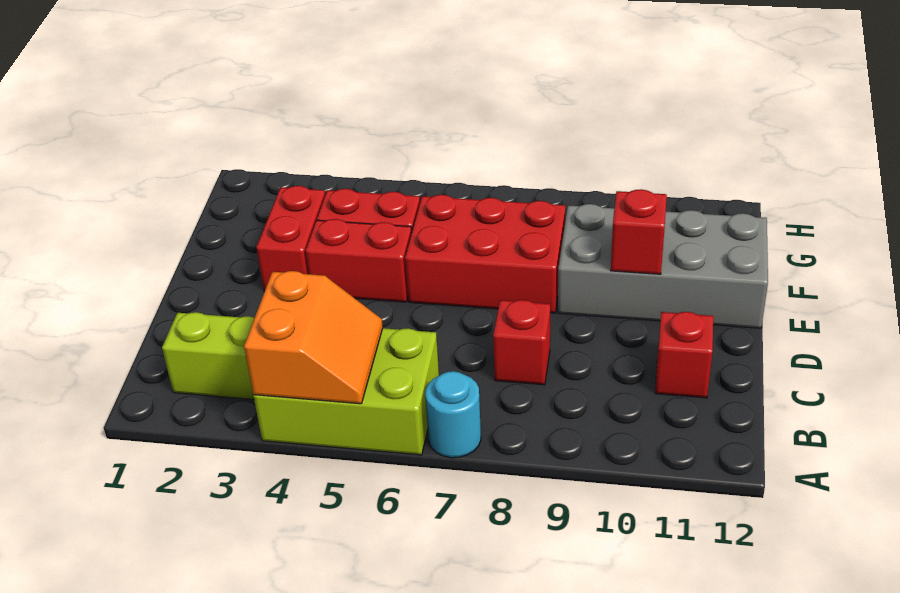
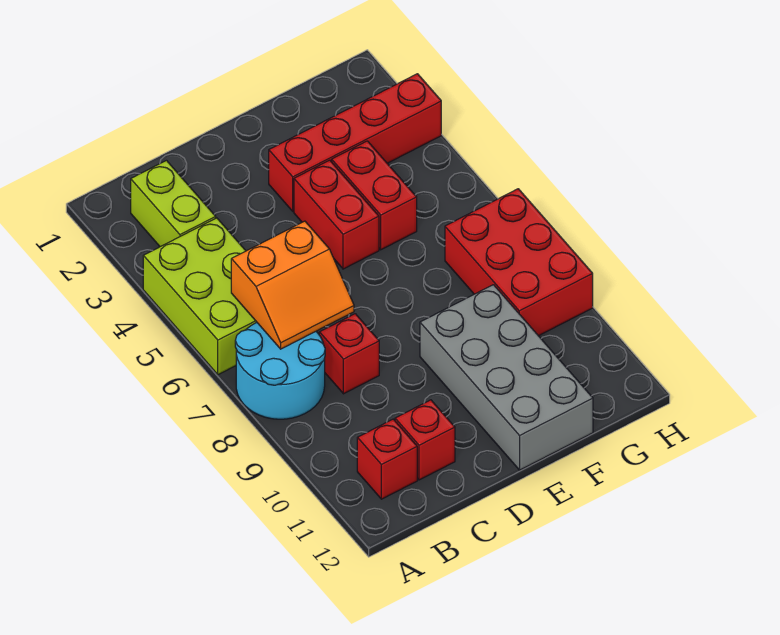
orange slope A4:B5 level 2 top 4 -> orange slope B6:C7 level 2 top 6
cyan round brick A7 level 1 -> cyan round brick A7:B8 level 1
red brick E3:F3 level 1 -> red brick E3:H3 level 1
red brick E6:F8 level 1 -> red brick G7:H9 level 1
red brick E10 level 2 -> red brick B11 level 1

